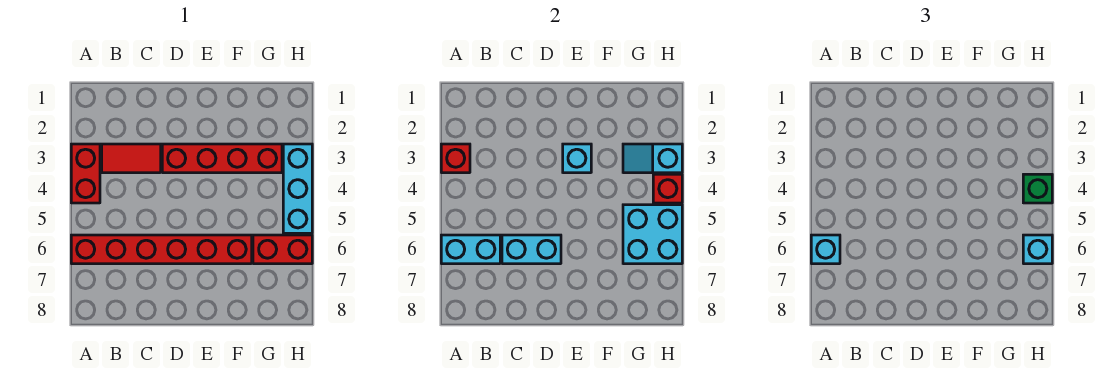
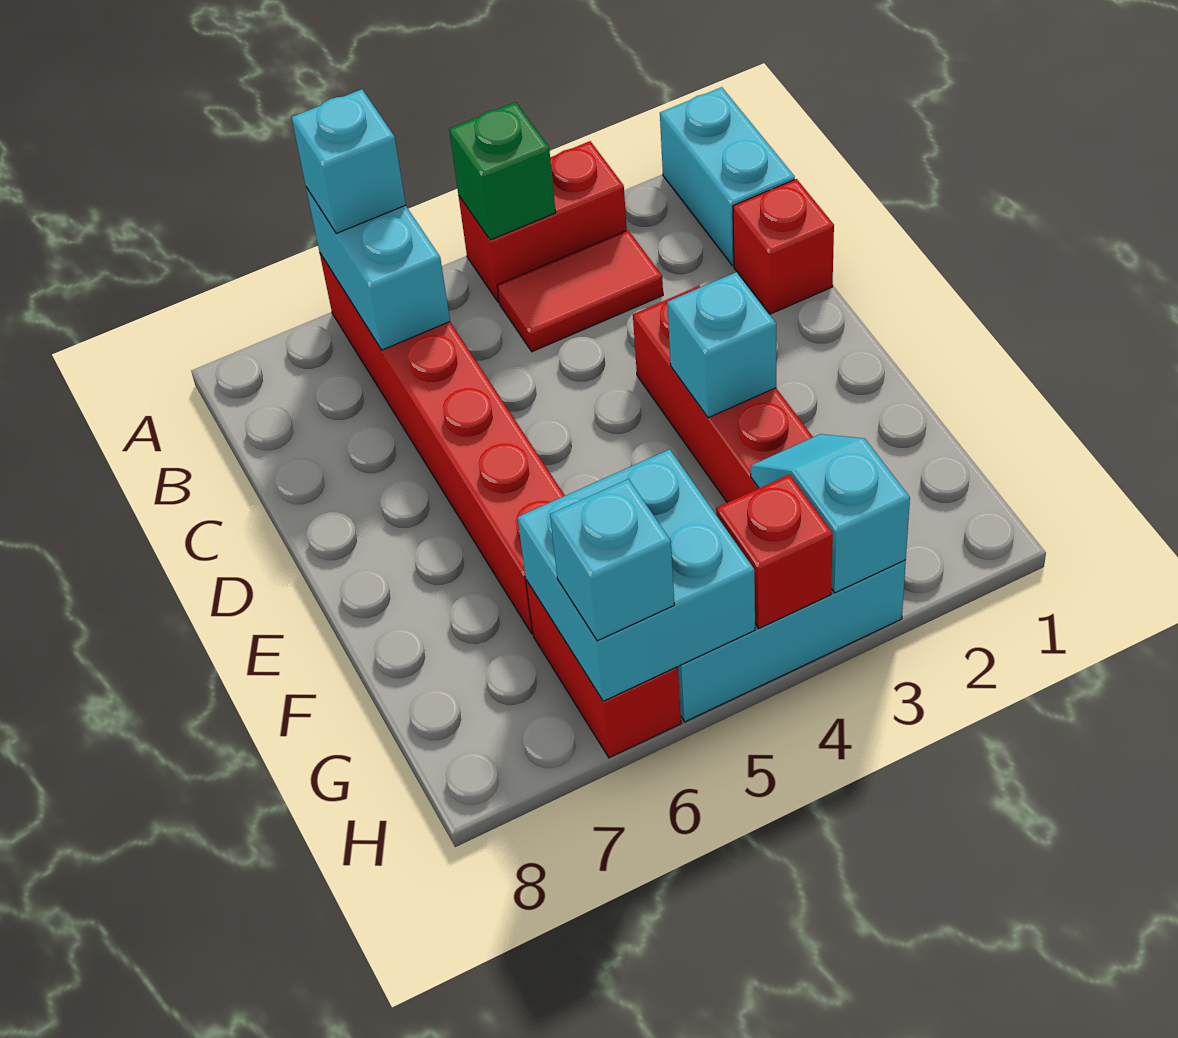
red brick A3 level 2 -> red brick C1 level 1
red tile B3:C3 level 1 -> red tile B3:B4 level 1
cyan brick C6:D6 level 2 -> cyan brick A1:B1 level 1
green brick H4 level 3 -> green brick A4 level 2

